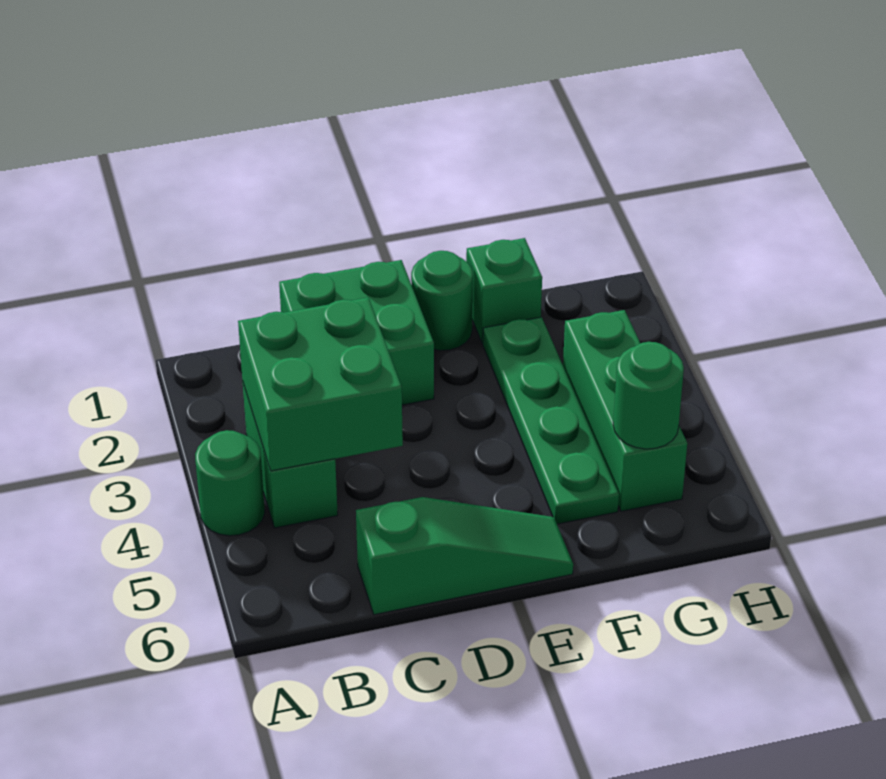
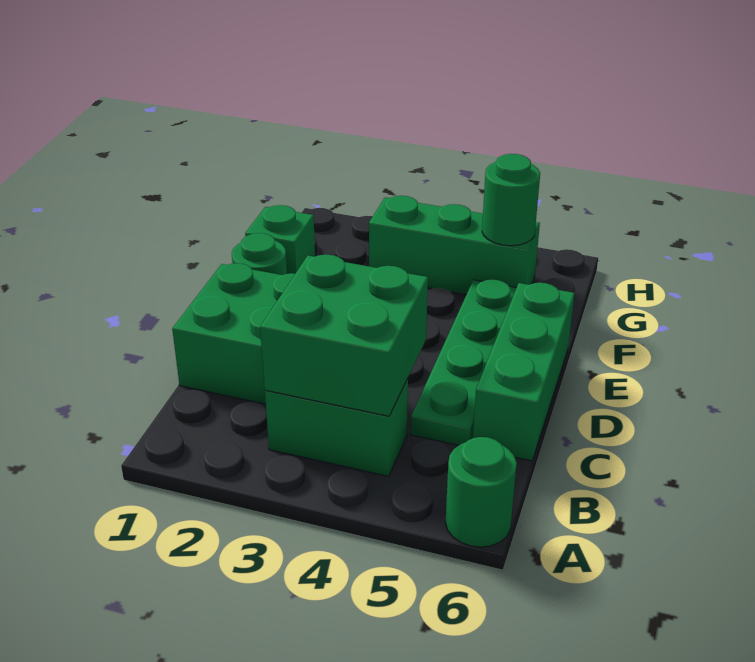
green round brick A4 level 1 -> green round brick A6 level 1
green slope C6:E6 level 1 top C -> green brick C6:E6 level 1
green plate F2:F5 level 1 -> green plate C5:F5 level 1

